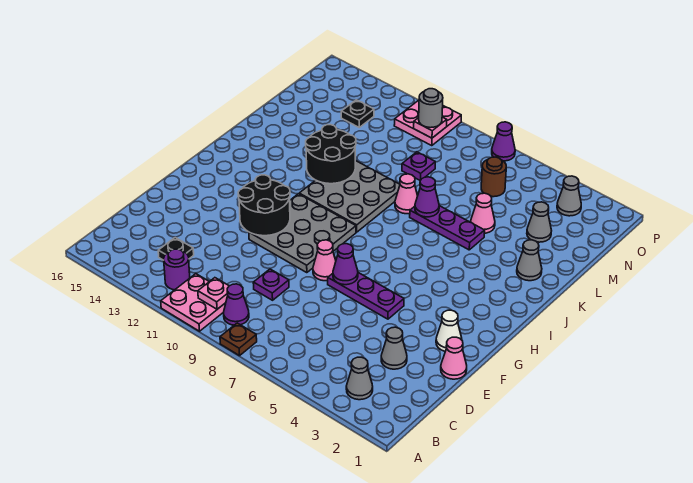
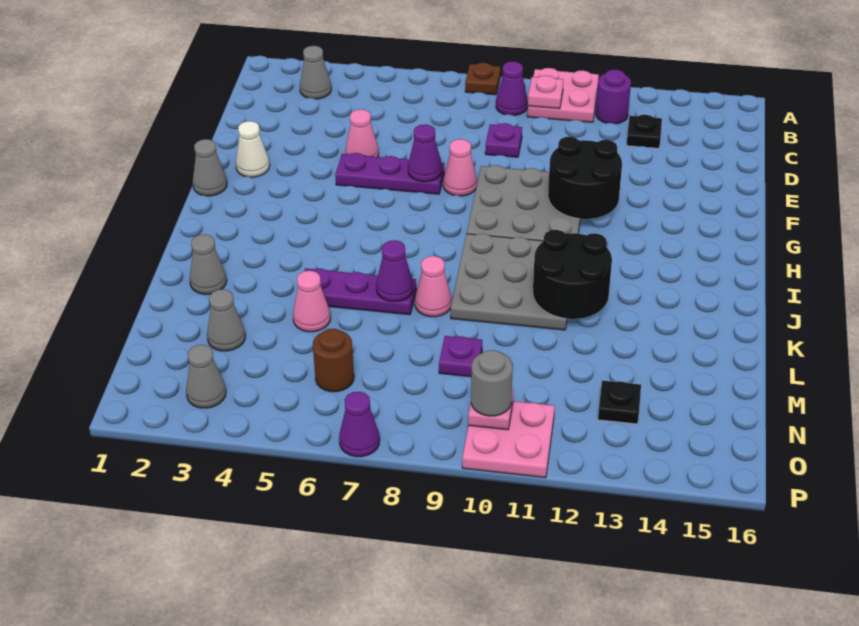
grey cone D3 level 1 -> grey cone G1 level 1
pink cone E1 level 1 -> pink cone E5 level 1

